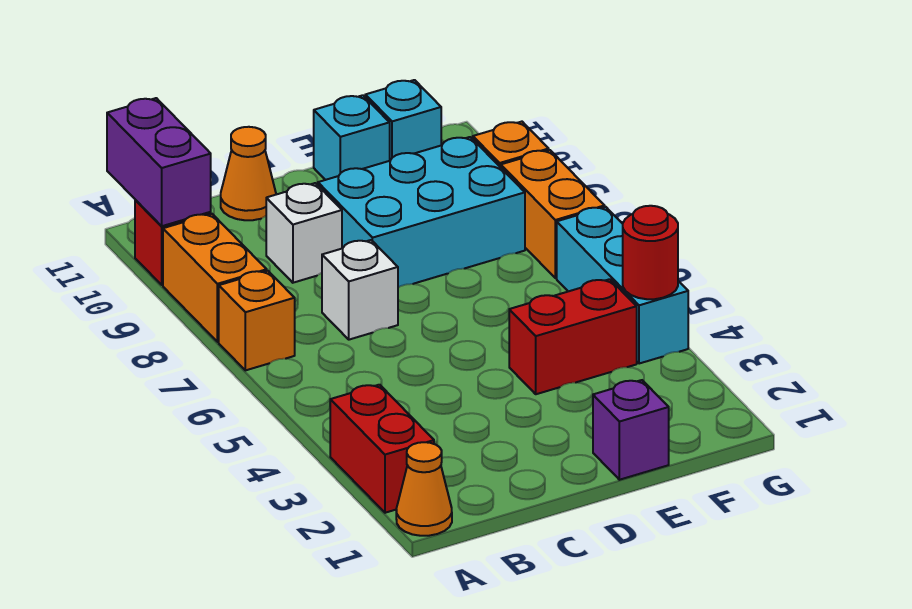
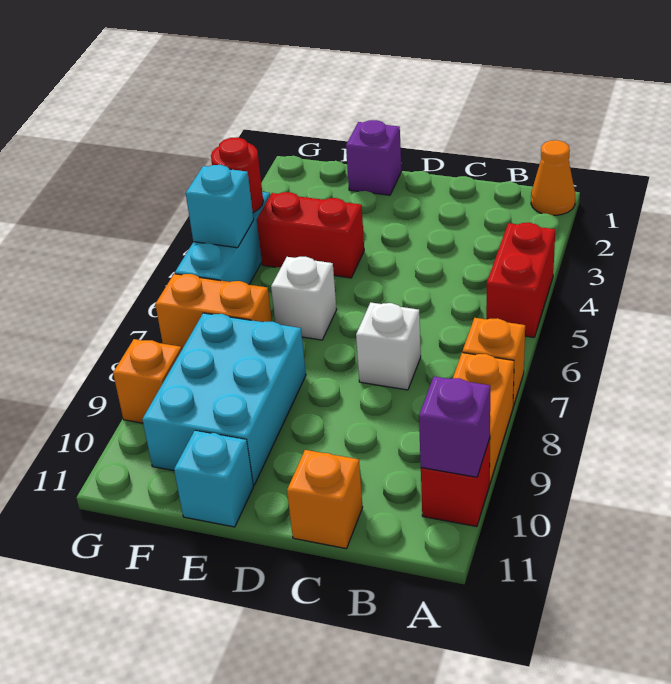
red brick A2:A3 level 1 -> red brick A4:A5 level 1
purple brick A10:A11 level 2 -> purple brick A10 level 2
white brick C9 level 1 -> white brick E6 level 1
orange cone C11 level 1 -> orange brick C11 level 1
cyan brick D8:F9 level 1 -> cyan brick E8:F10 level 1
cyan brick F11 level 1 -> cyan brick G5 level 2
orange brick G7:G8 level 1 -> orange brick F7:G7 level 1

